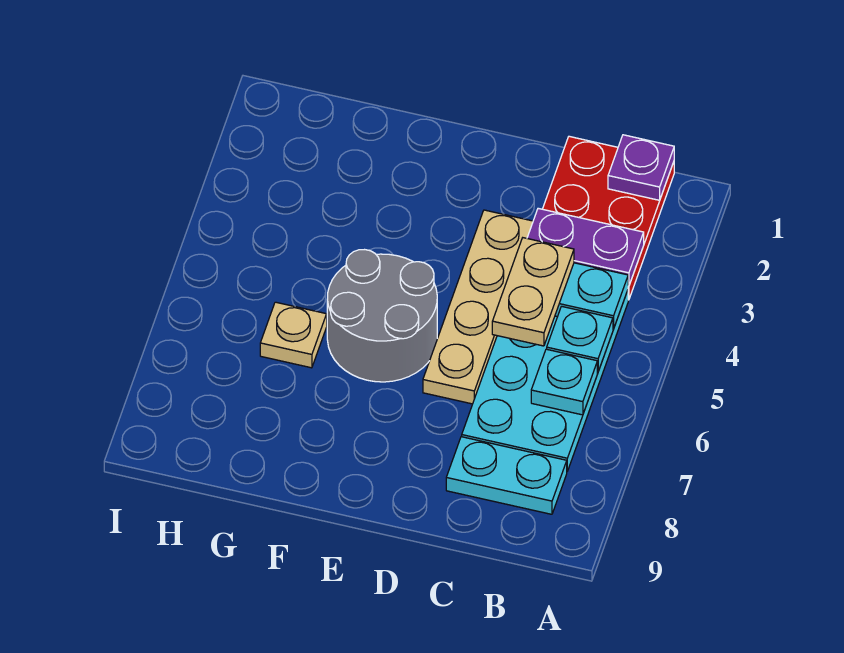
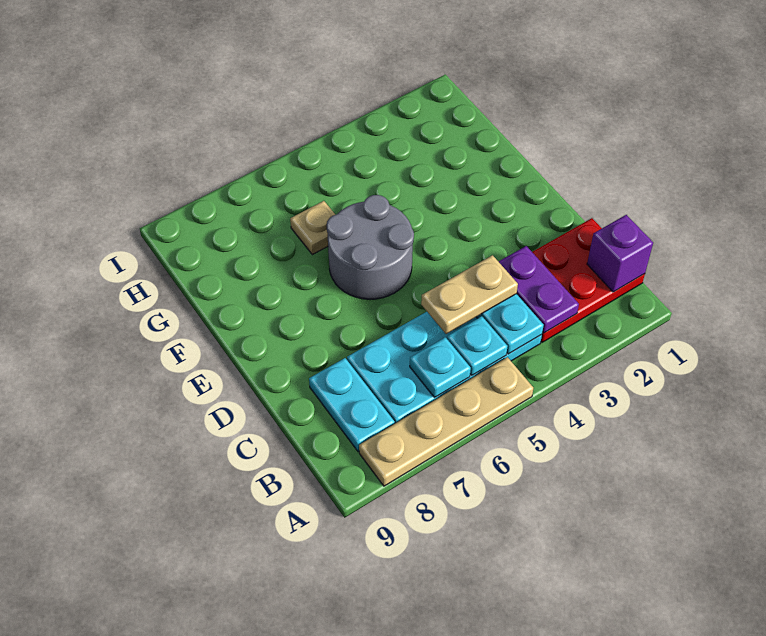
purple plate B1 level 2 -> purple brick B1 level 2
tan plate D3:D6 level 1 -> tan plate A5:A8 level 1

